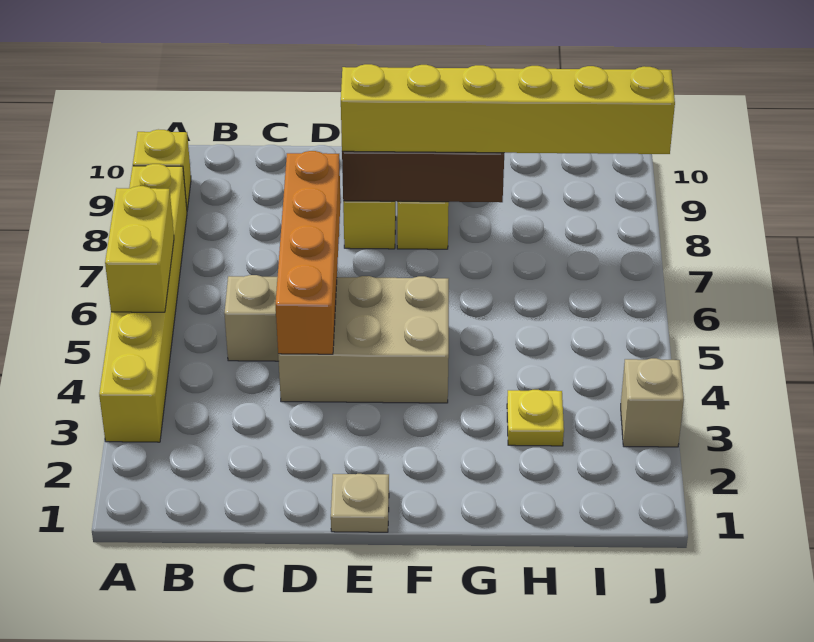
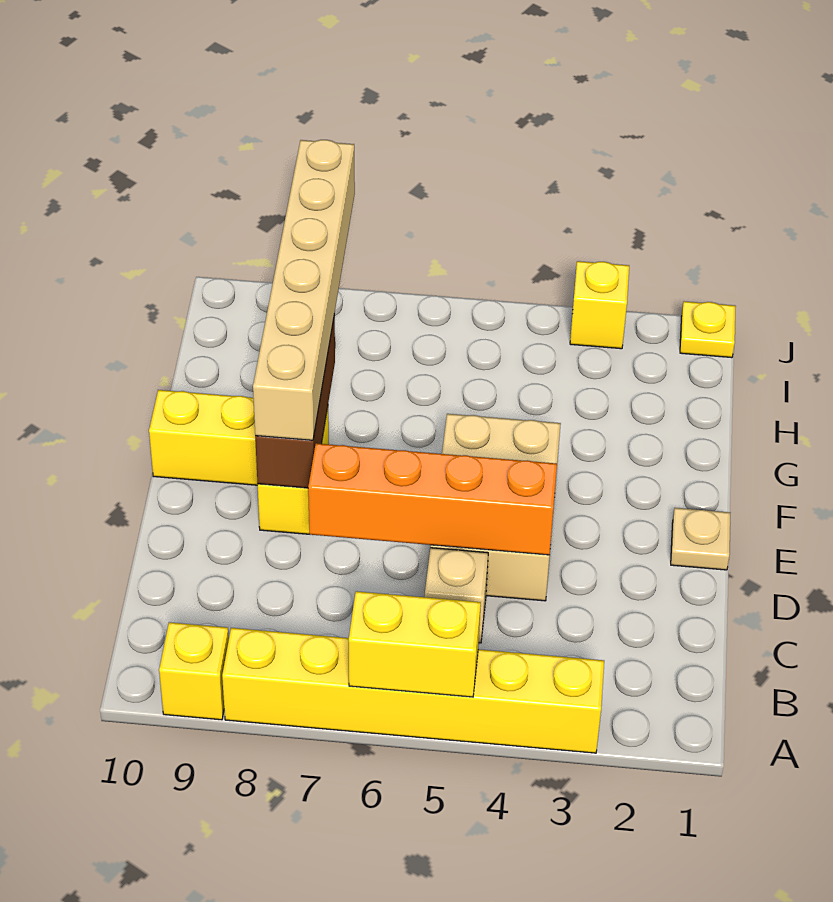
yellow brick E8:J8 level 3 -> tan brick E8:J8 level 3
yellow plate H3 level 1 -> yellow plate J1 level 1
tan brick J3 level 1 -> yellow brick J3 level 1

